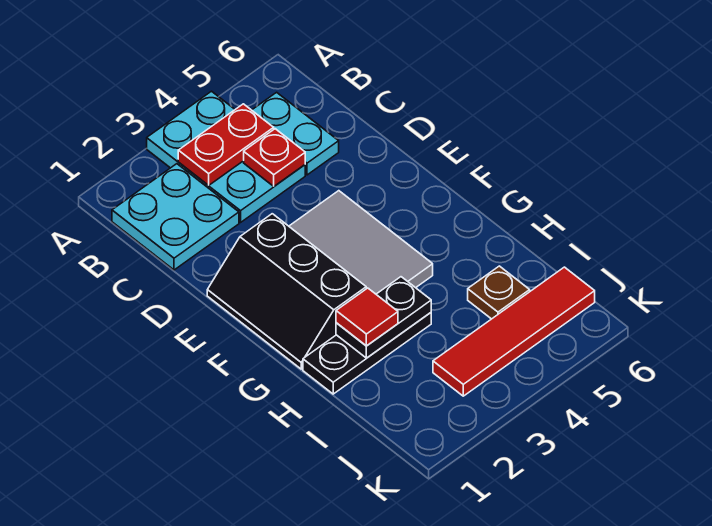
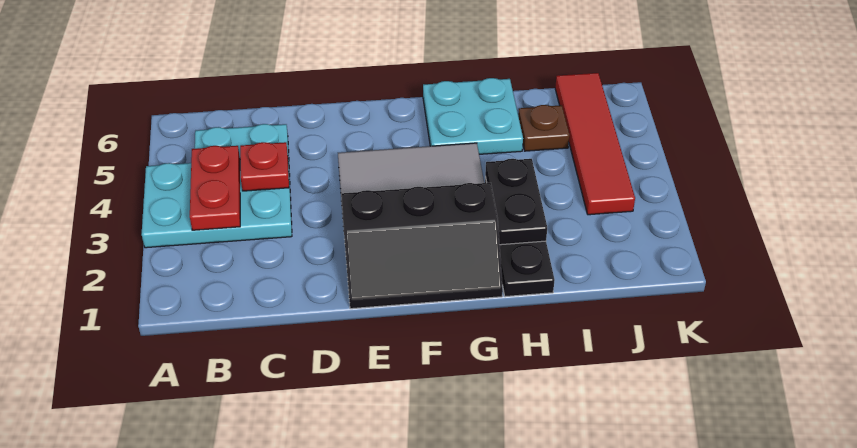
cyan plate B1:C2 level 1 -> cyan plate G5:H6 level 1
red tile H2 level 3 -> none

